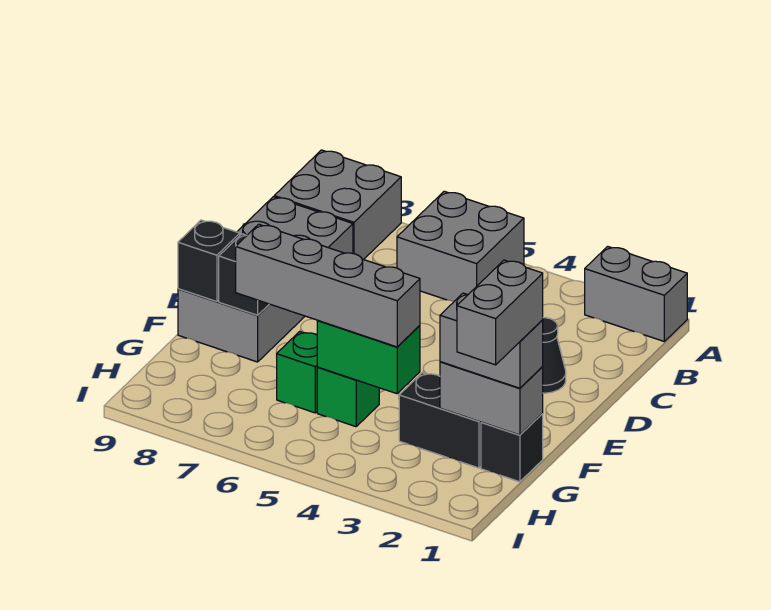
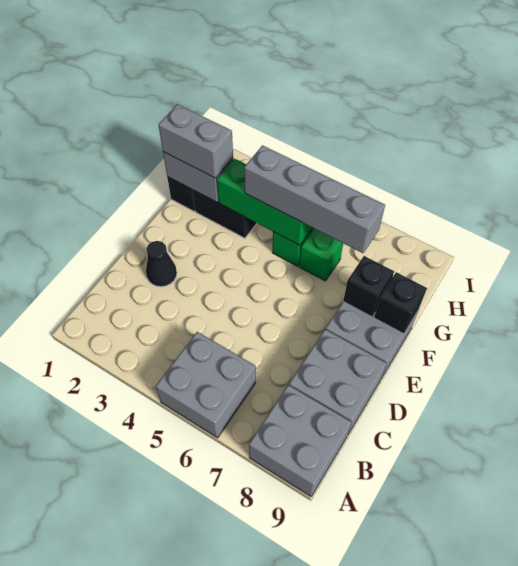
grey brick A1:A2 level 1 -> none
grey brick G1:H1 level 4 -> none
green brick G4:G5 level 2 -> green brick G3:G5 level 2

